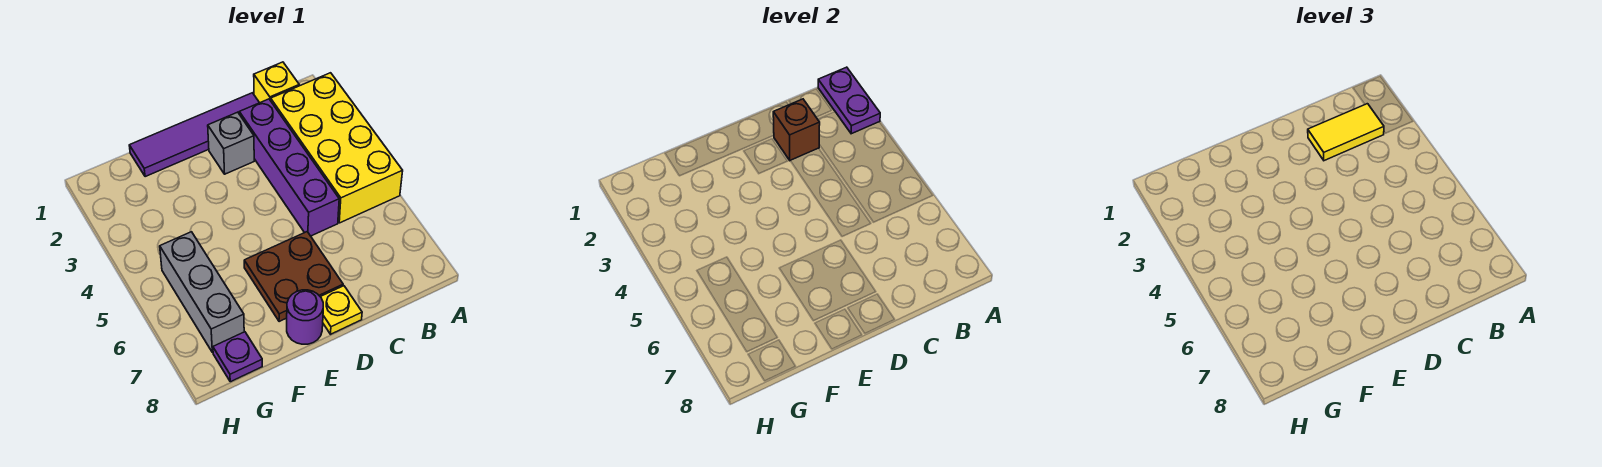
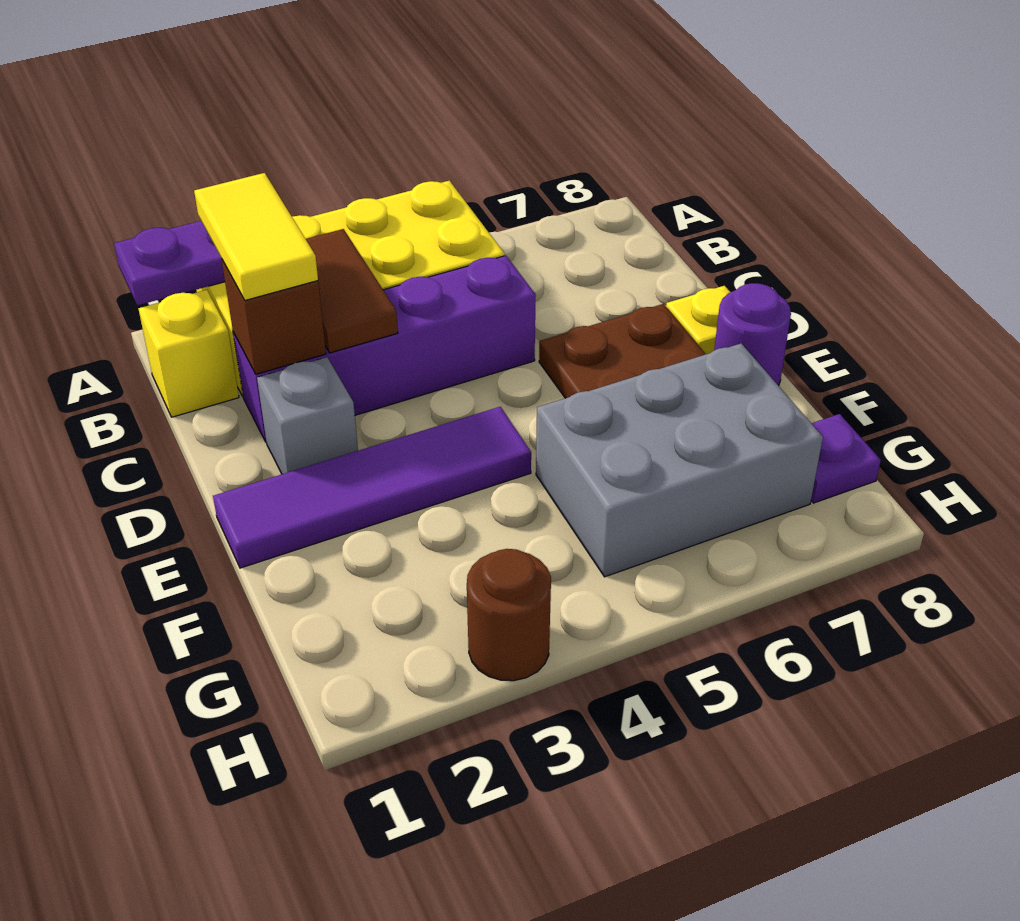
none -> brown tile B3:C3 level 2
purple tile C1:F1 level 1 -> purple tile E1:E4 level 1
grey brick G5:G7 level 1 -> grey brick F5:G7 level 1
none -> brown round brick H3 level 1

